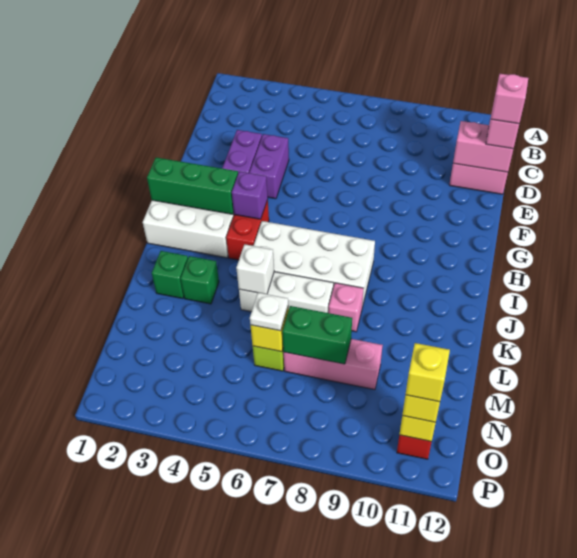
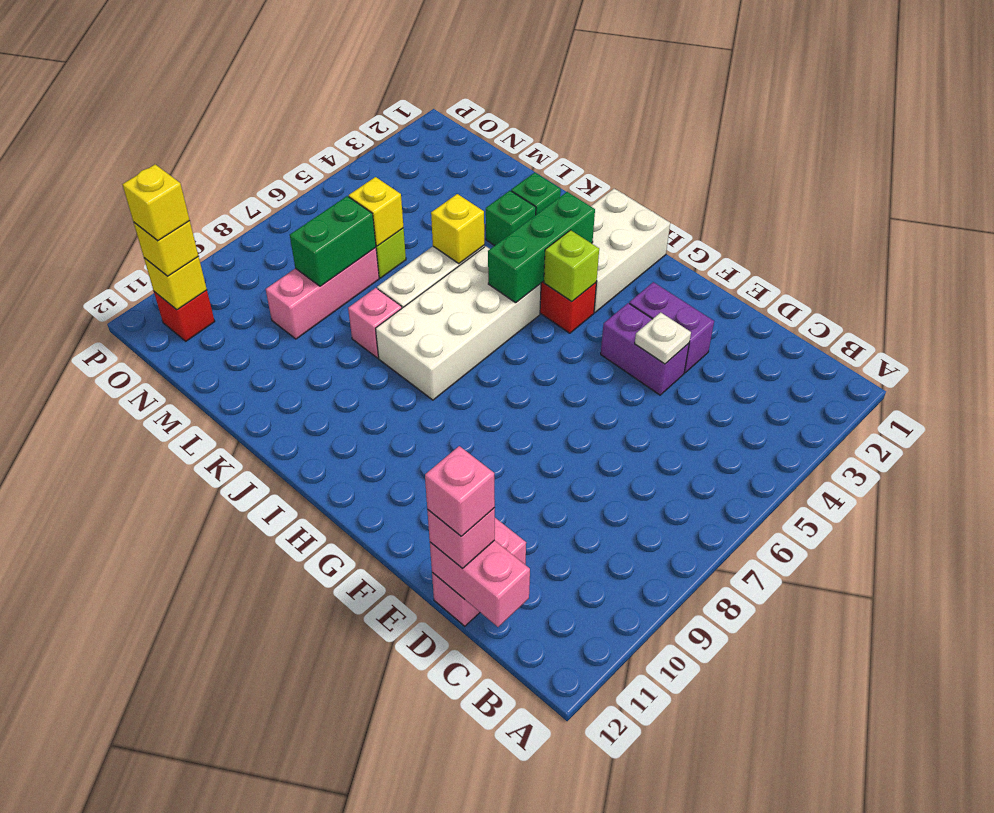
pink brick D11:D12 level 2 -> pink brick C12:D12 level 2
green brick H1:H3 level 2 -> green brick I3:I5 level 2
purple brick H4 level 2 -> lime brick H4 level 2
white brick K5 level 2 -> yellow brick K5 level 2
white plate M6 level 3 -> white plate E4 level 2

